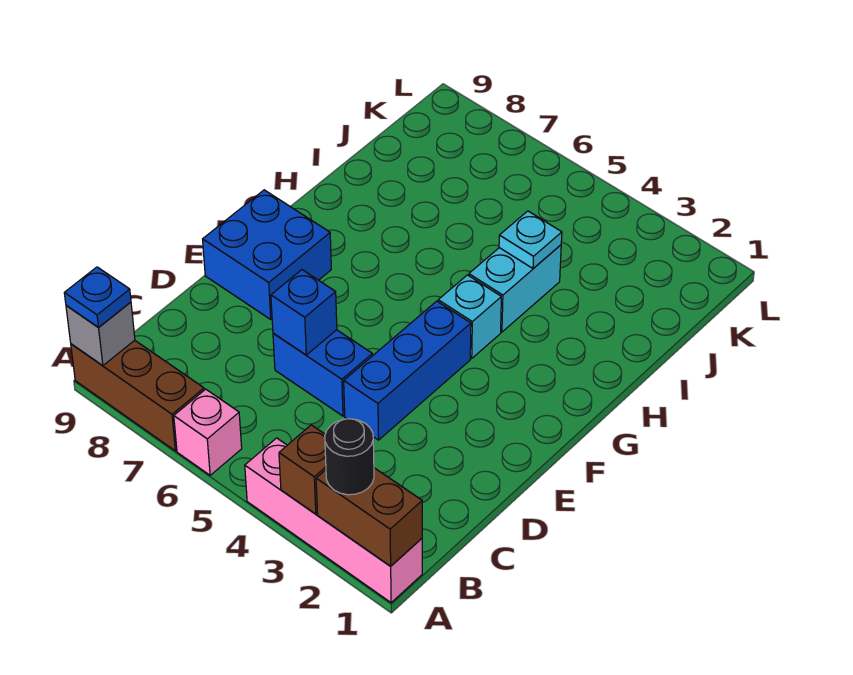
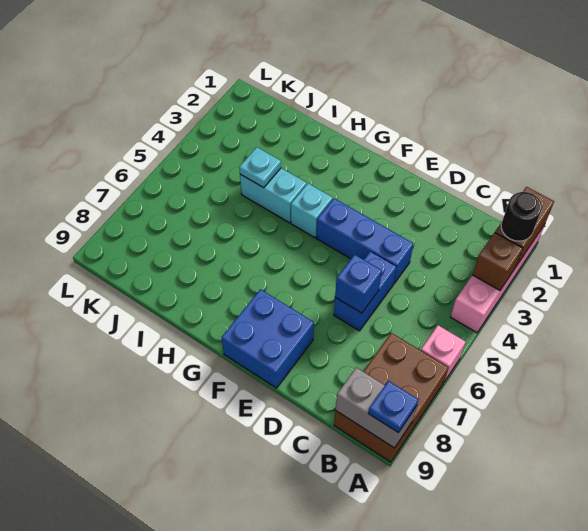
brown brick A7:A9 level 1 -> brown brick A7:B9 level 1
grey brick A9 level 2 -> grey brick A9:B9 level 2

